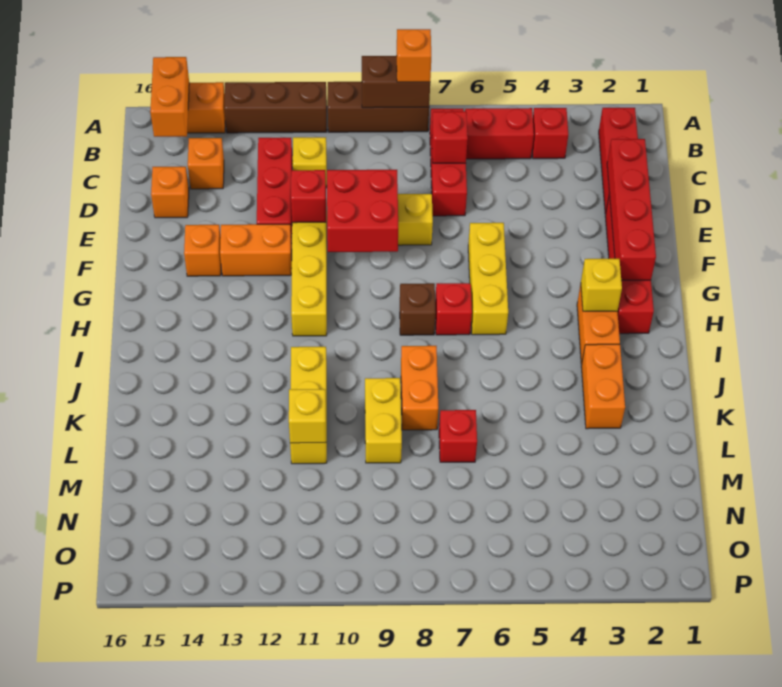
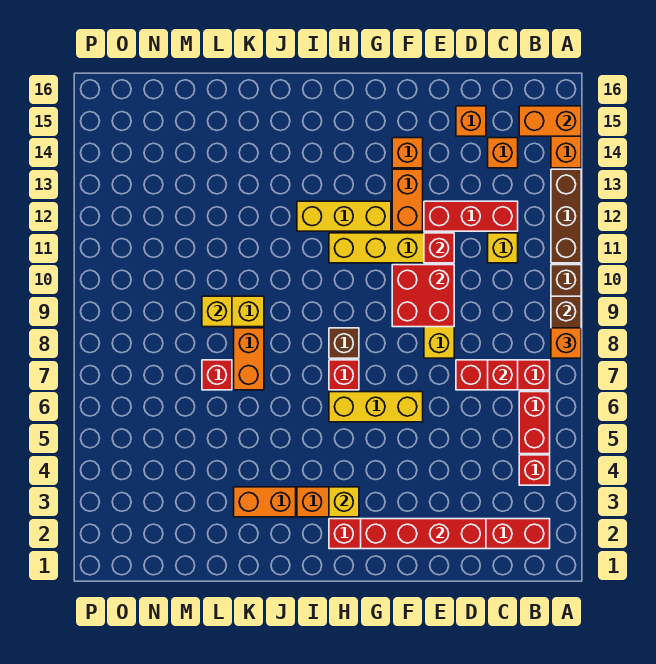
orange brick J8:K8 level 1 -> orange brick K7:K8 level 1
yellow brick J11:L11 level 1 -> yellow brick G12:I12 level 1
yellow brick L11 level 2 -> yellow brick L9 level 2

